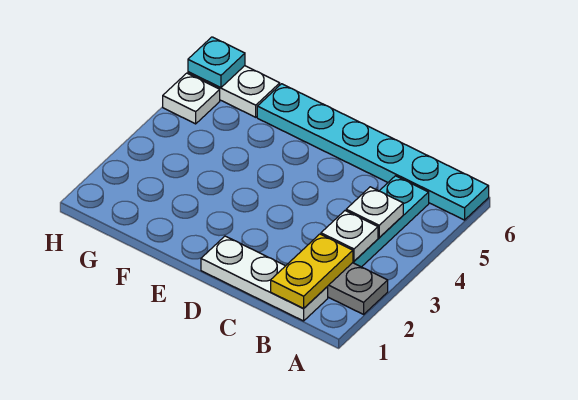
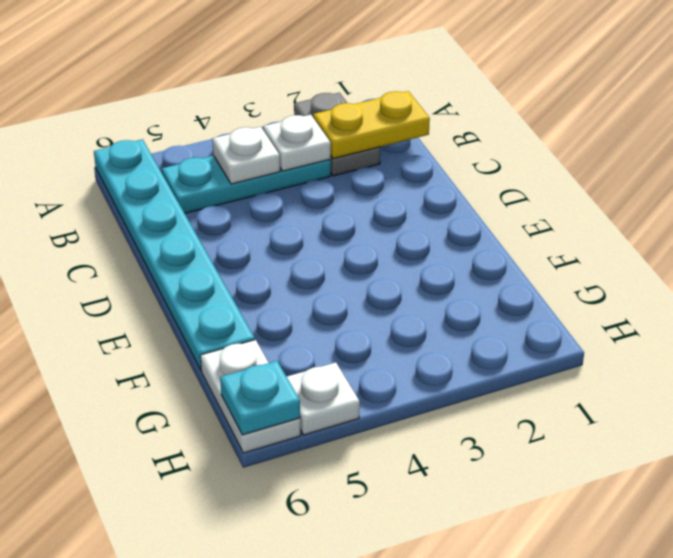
white plate B1:D1 level 1 -> none

